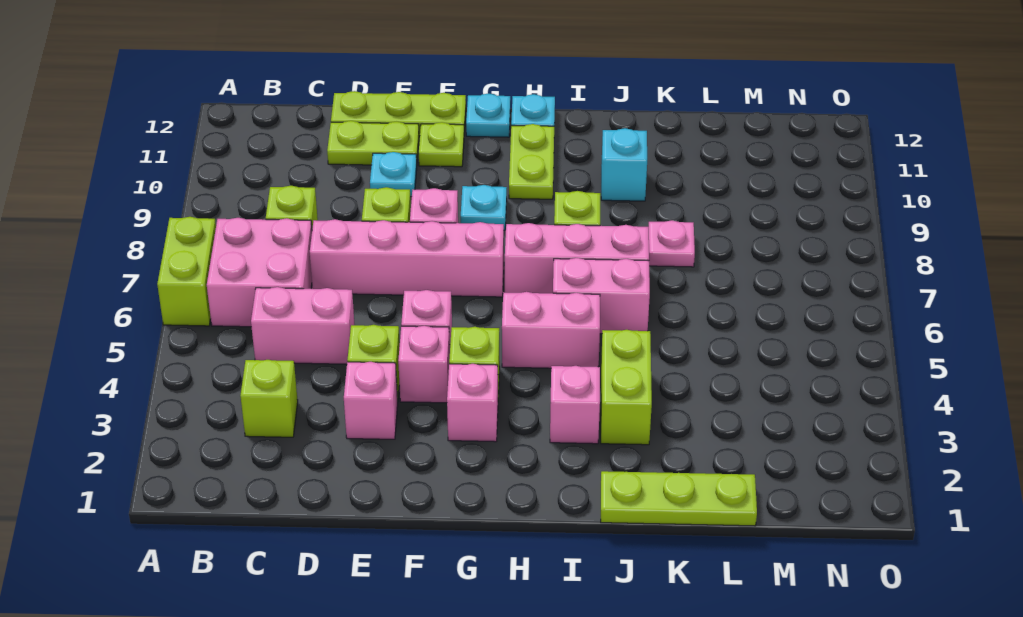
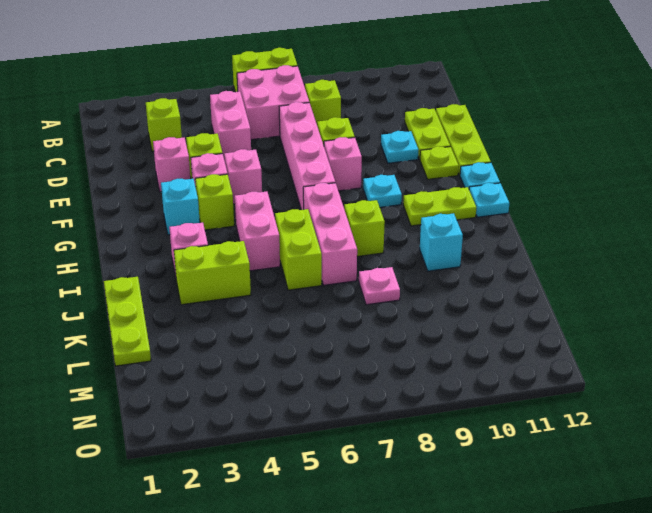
pink brick G3 level 1 -> cyan brick G3 level 1
pink brick I6:J6 level 1 -> lime brick I6:J6 level 1

